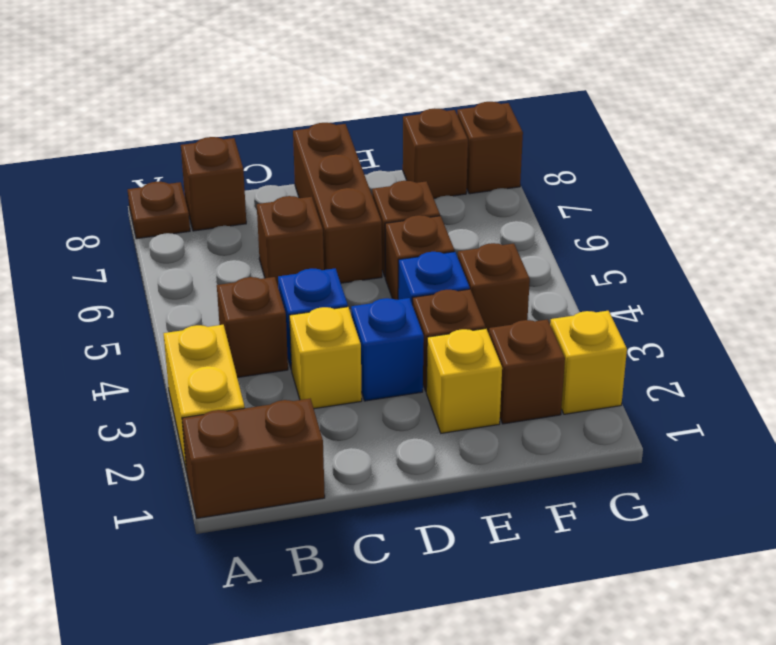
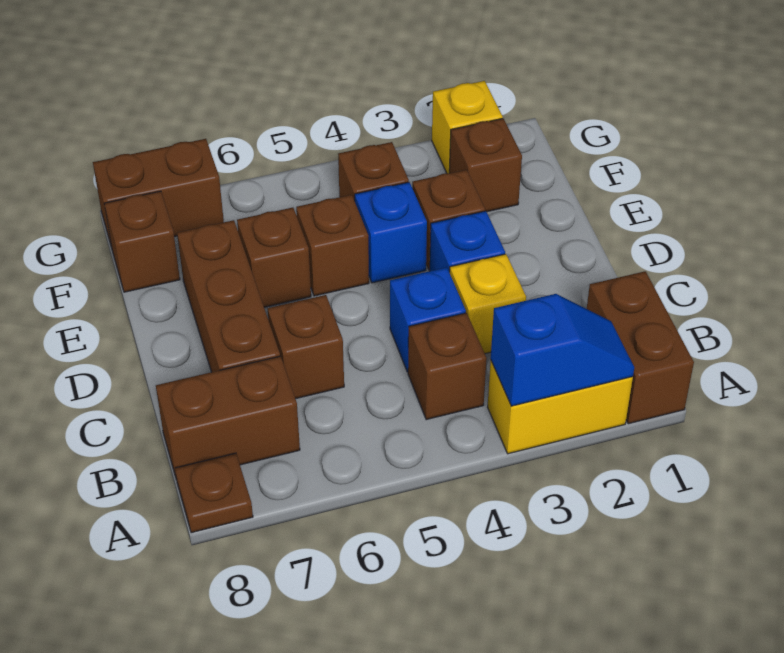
none -> blue slope A2:A3 level 2 top 3
brown brick B8 level 1 -> brown brick B7:B8 level 1
brown brick D6:D8 level 1 -> brown brick C7:E7 level 1
yellow brick E2 level 1 -> none
brown brick G8 level 1 -> brown brick G7:G8 level 1

